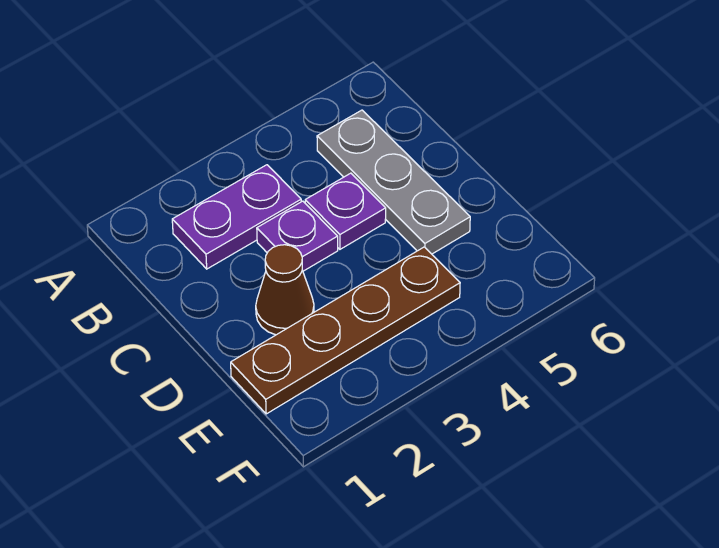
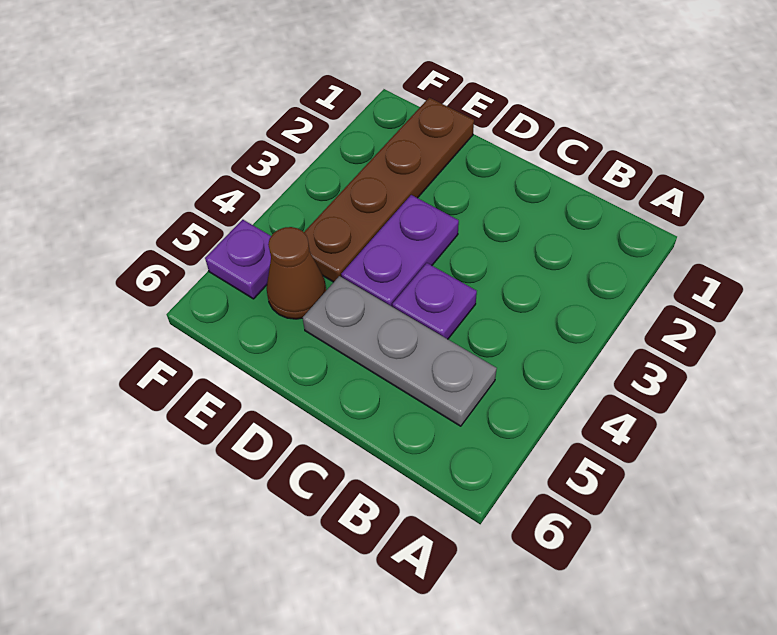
purple plate B2:B3 level 1 -> purple plate D3:D4 level 1
purple plate C3 level 1 -> purple plate F5 level 1
brown cone D2 level 1 -> brown cone E5 level 1

